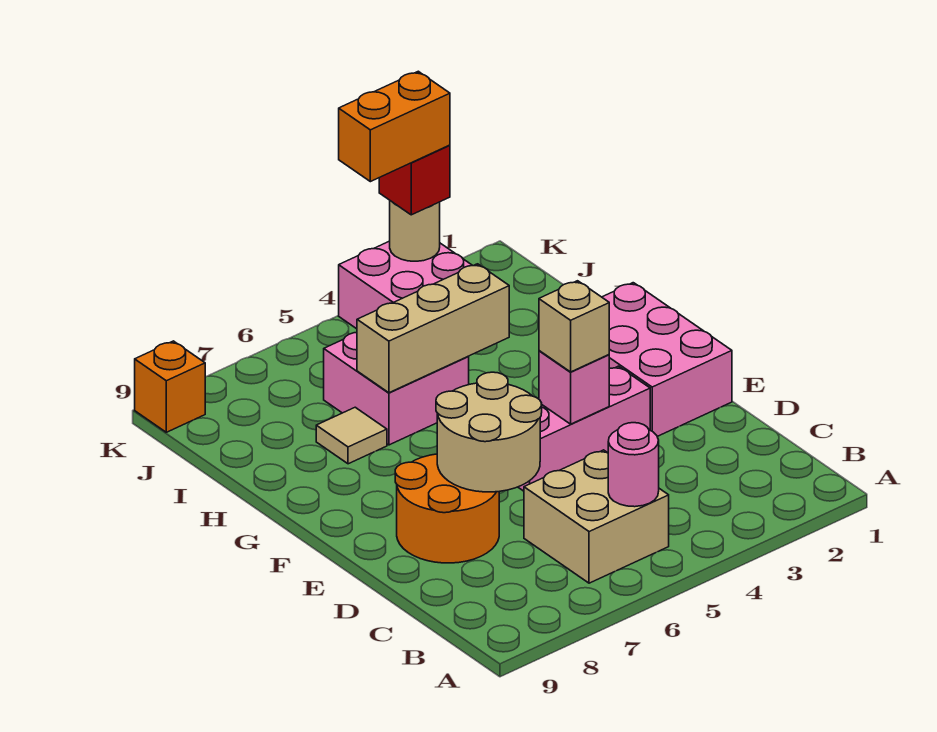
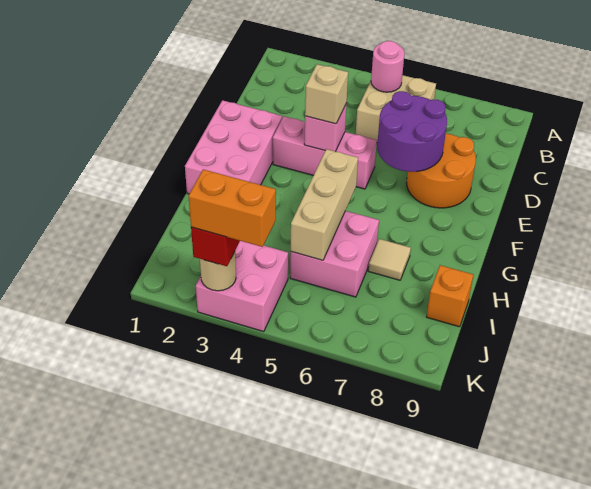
tan round brick D6:E7 level 2 -> purple round brick D6:E7 level 2
tan brick H4:H6 level 2 -> tan brick G5:I5 level 2
orange brick K9 level 1 -> orange brick I9 level 1

